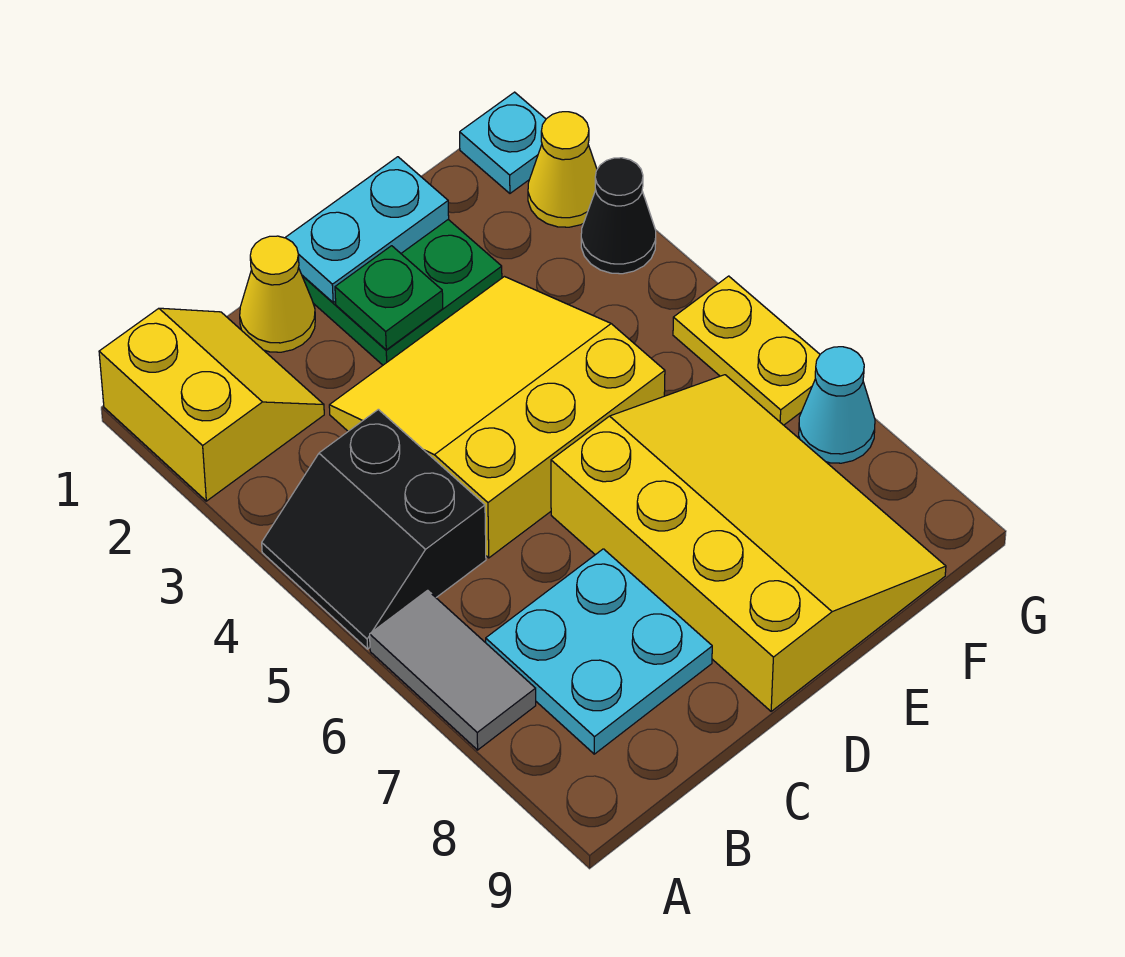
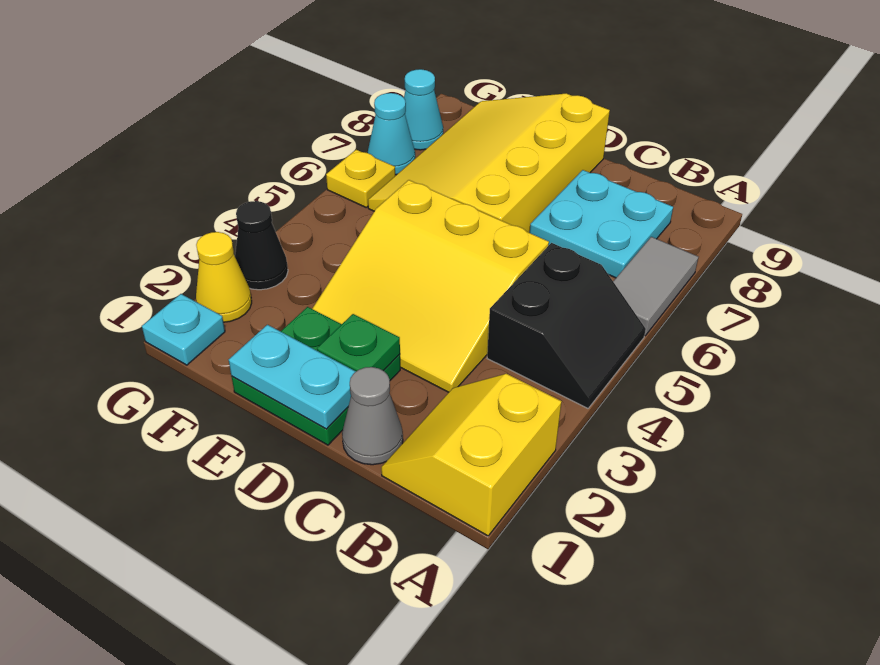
yellow cone C1 level 1 -> grey cone C1 level 1
yellow plate G5:G6 level 1 -> yellow plate G6 level 1
none -> cyan cone G8 level 1

